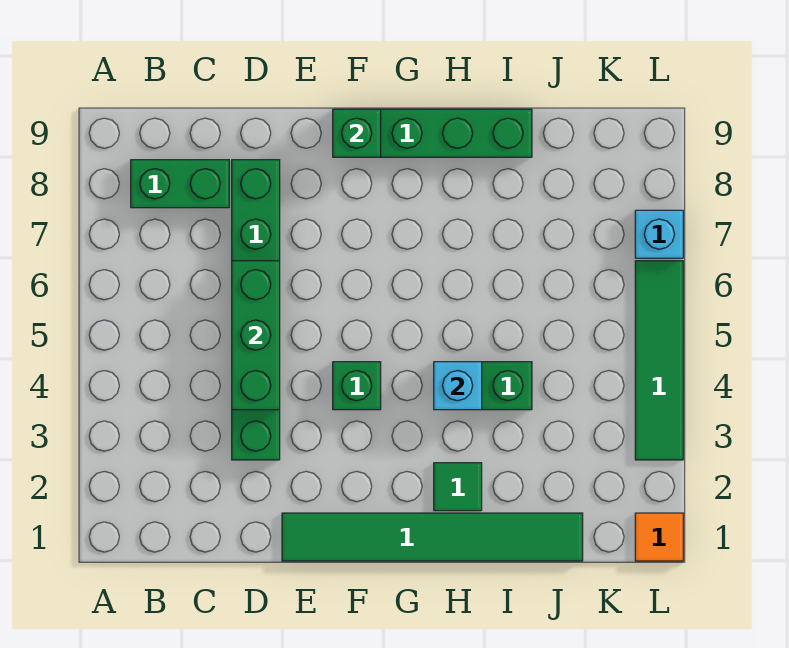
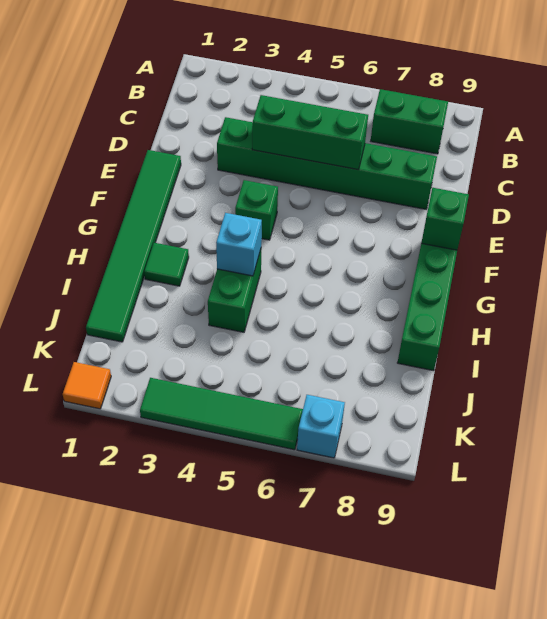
green brick B8:C8 level 1 -> green brick B7:B8 level 1

